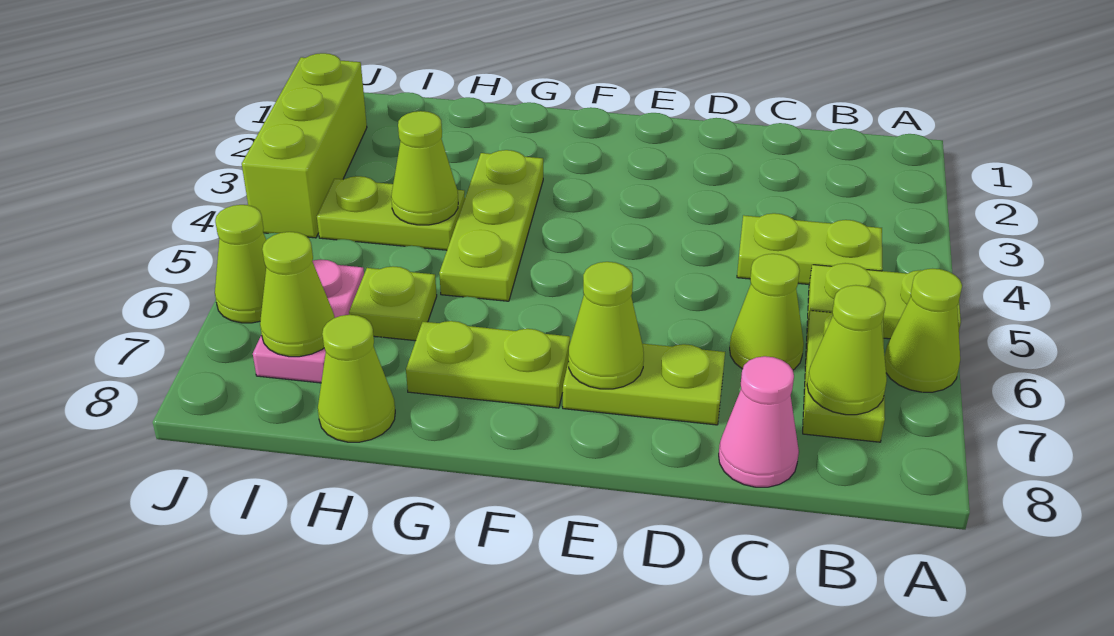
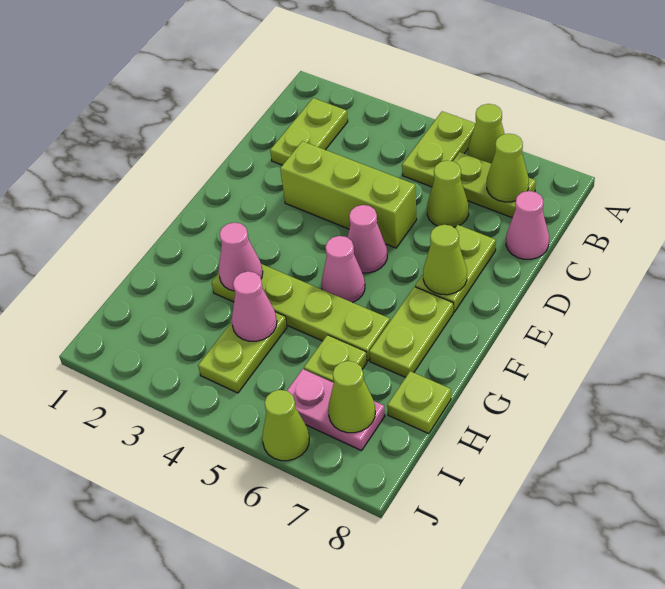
lime plate B4:C4 level 1 -> lime plate B2:C2 level 1
none -> pink cone E5 level 1
none -> pink cone F5 level 1
lime plate G3:G5 level 1 -> lime plate G3:G6 level 1
none -> pink cone G3 level 2
lime cone H4 level 2 -> pink cone H4 level 2
lime cone H8 level 1 -> lime plate H8 level 1
lime brick J2:J4 level 1 -> lime brick D3:D5 level 1

